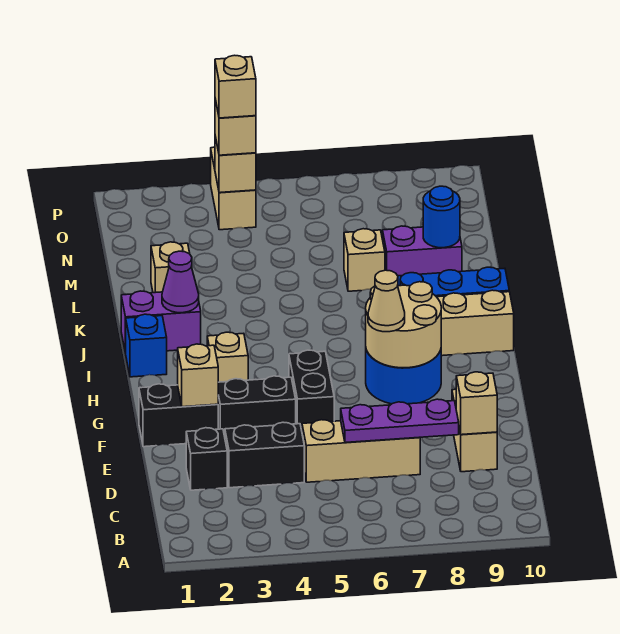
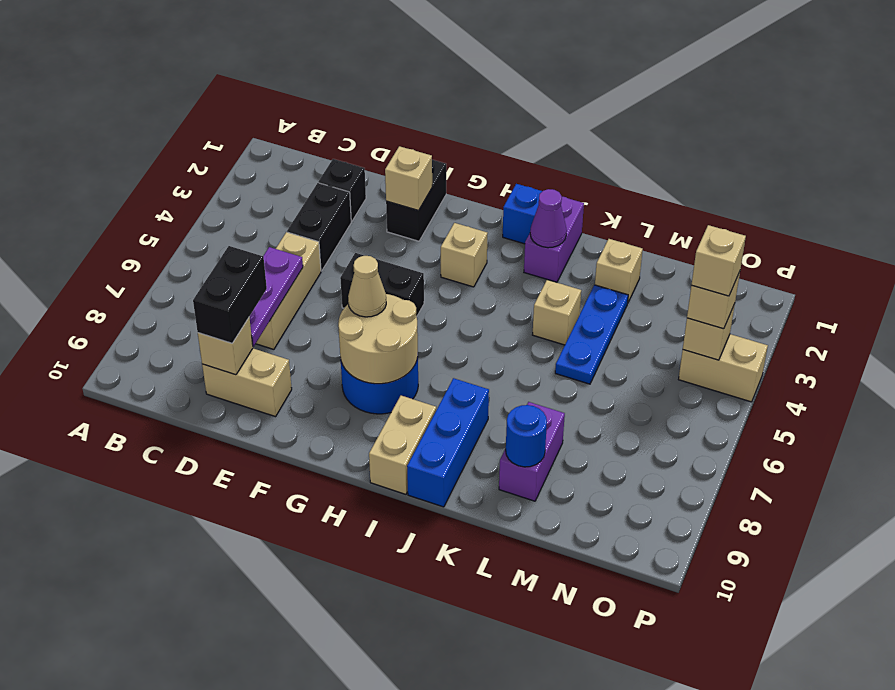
black brick F3:F4 level 1 -> black brick D8:D9 level 3
none -> blue plate L3:L5 level 1
tan brick L7 level 1 -> tan brick K4 level 1

